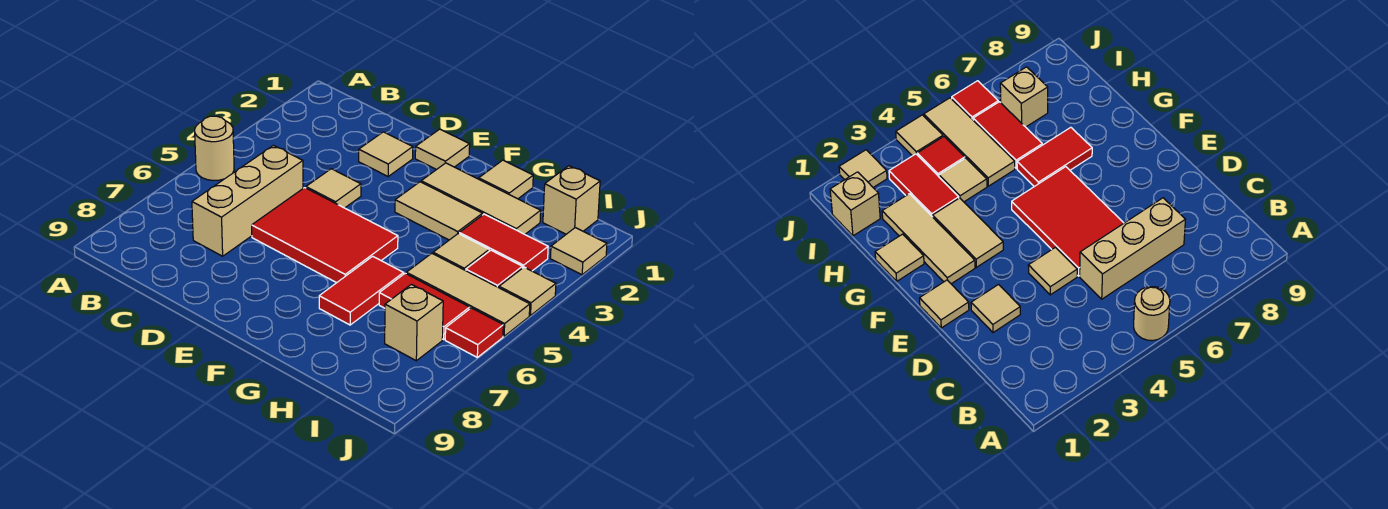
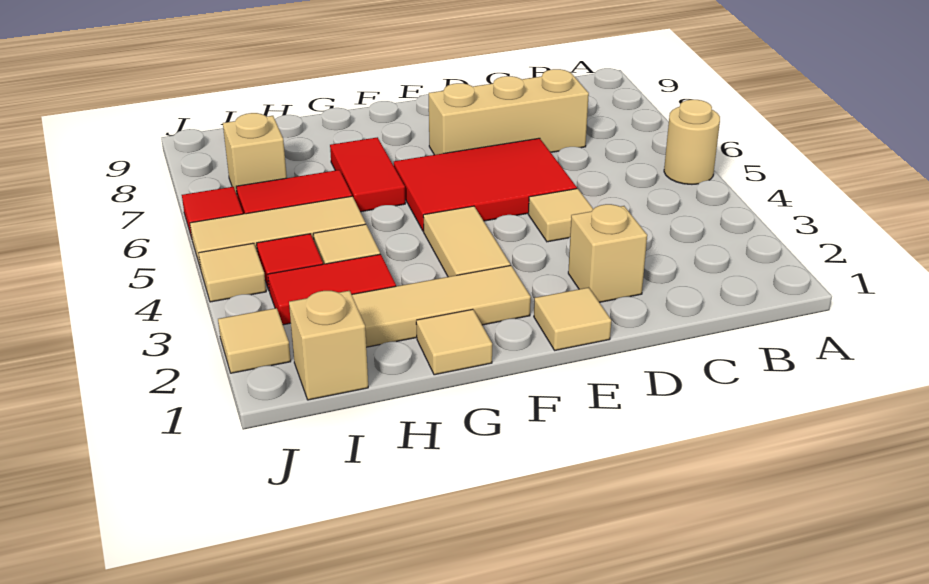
tan brick C5:C7 level 1 -> tan brick C7:E7 level 1
tan tile D2 level 1 -> tan brick D2 level 1
tan tile F3:G3 level 1 -> tan tile F3:F4 level 1

